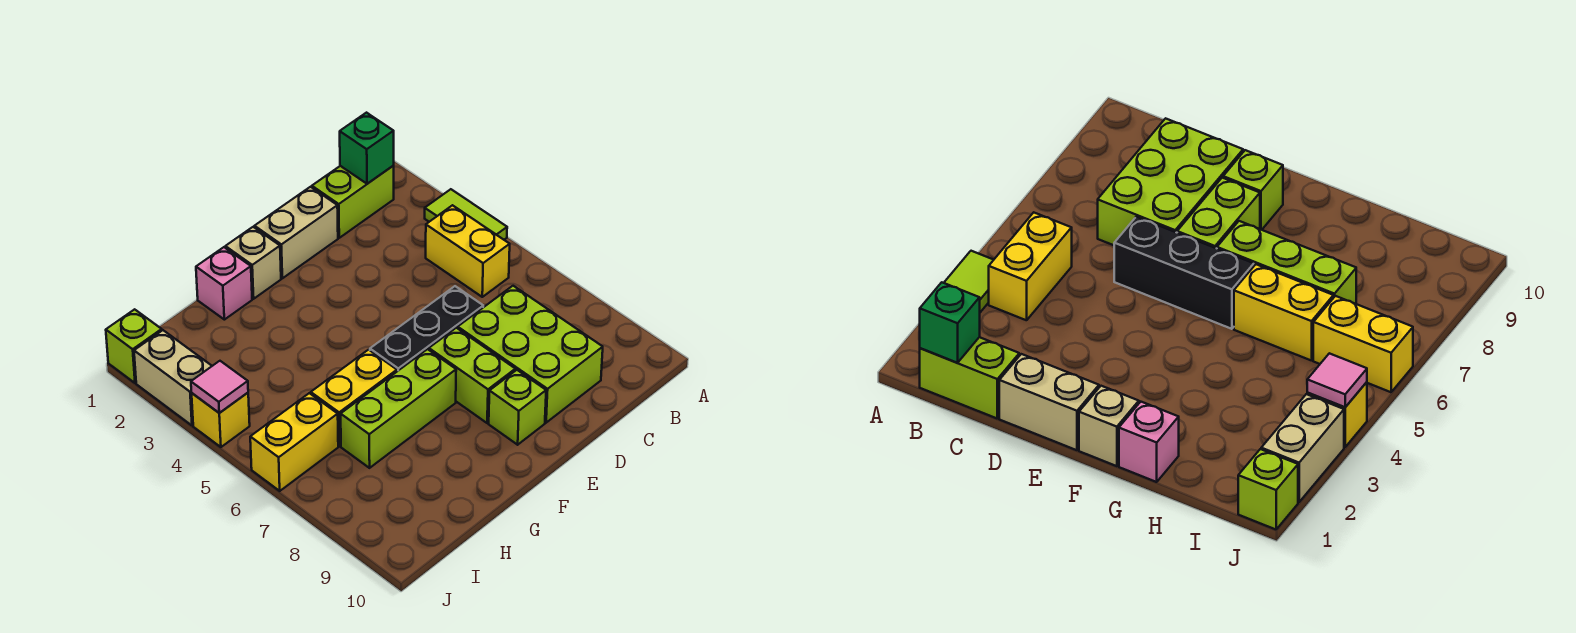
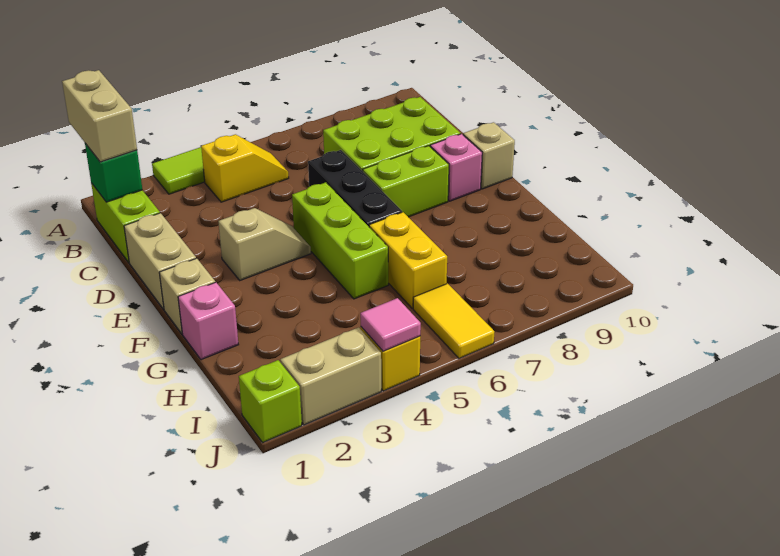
none -> tan brick A1:B1 level 3
yellow brick B4:B5 level 1 -> yellow slope B4:B5 level 1 top 4
none -> tan slope E3:E4 level 1 top 3
lime brick E9 level 1 -> pink brick E9 level 1
none -> tan brick E10 level 1
lime brick F7:H7 level 1 -> lime brick E5:G5 level 1
yellow brick I6:J6 level 1 -> yellow tile I6:J6 level 1

